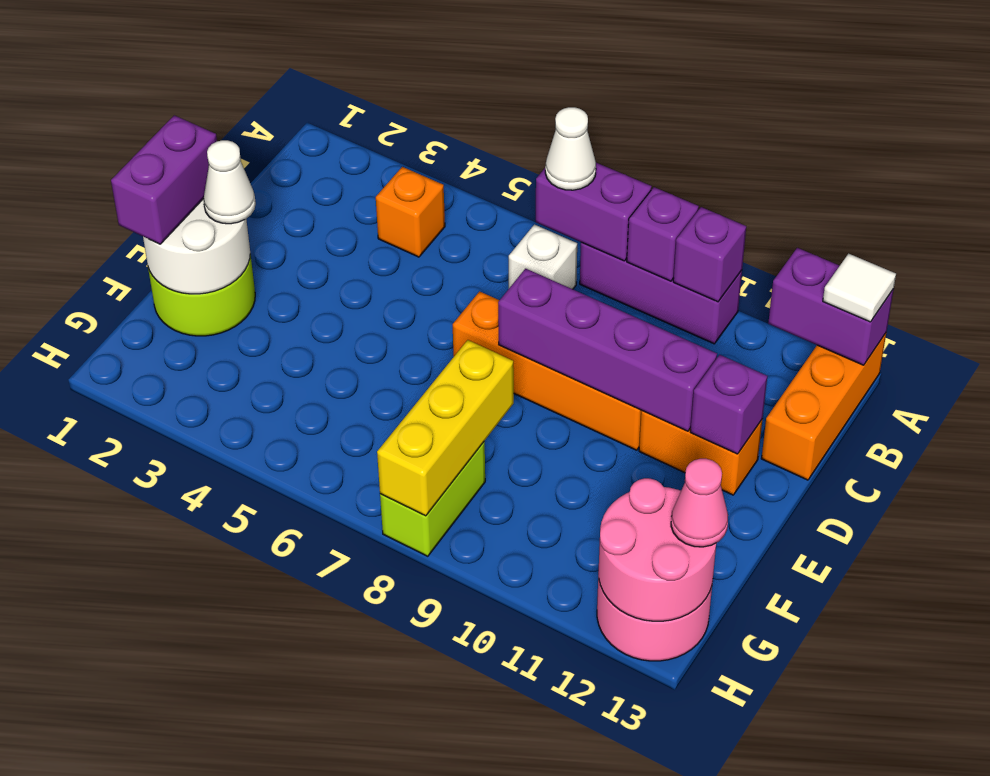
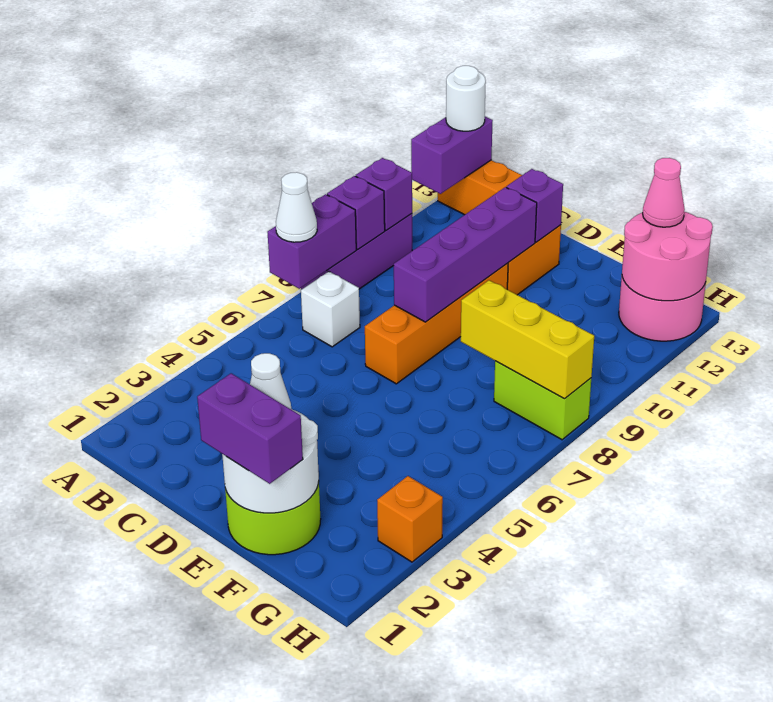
white tile A13 level 3 -> white round brick A13 level 3
orange brick B4 level 1 -> orange brick H3 level 1

